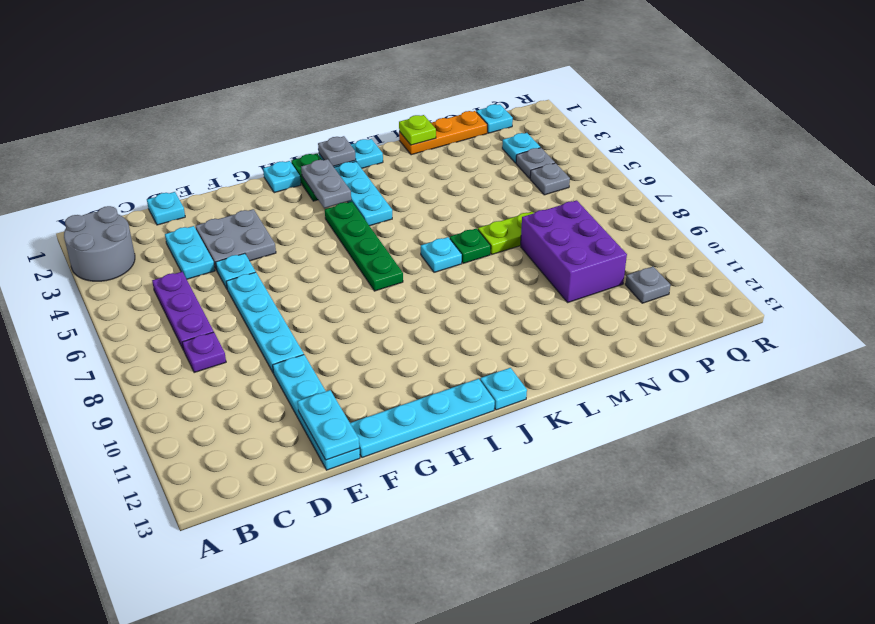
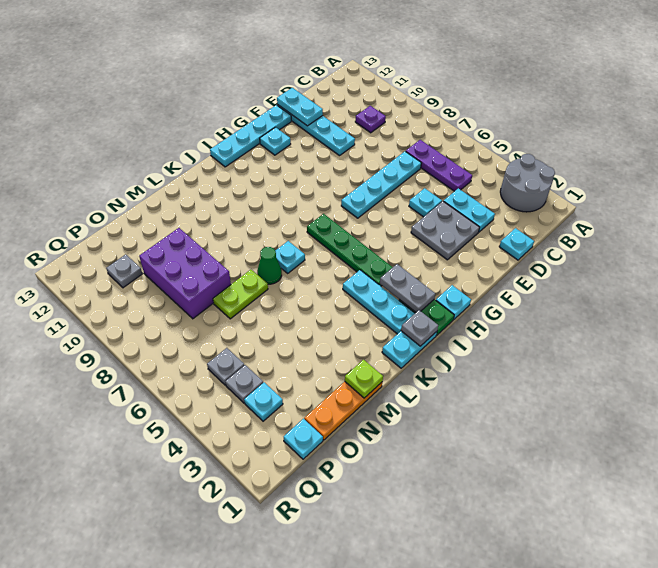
purple plate C8 level 1 -> purple plate C10 level 1
cyan plate E6:E9 level 1 -> cyan plate D7:G7 level 1
cyan plate J13 level 1 -> cyan plate G12 level 1
green plate L7 level 1 -> green cone L7 level 1

